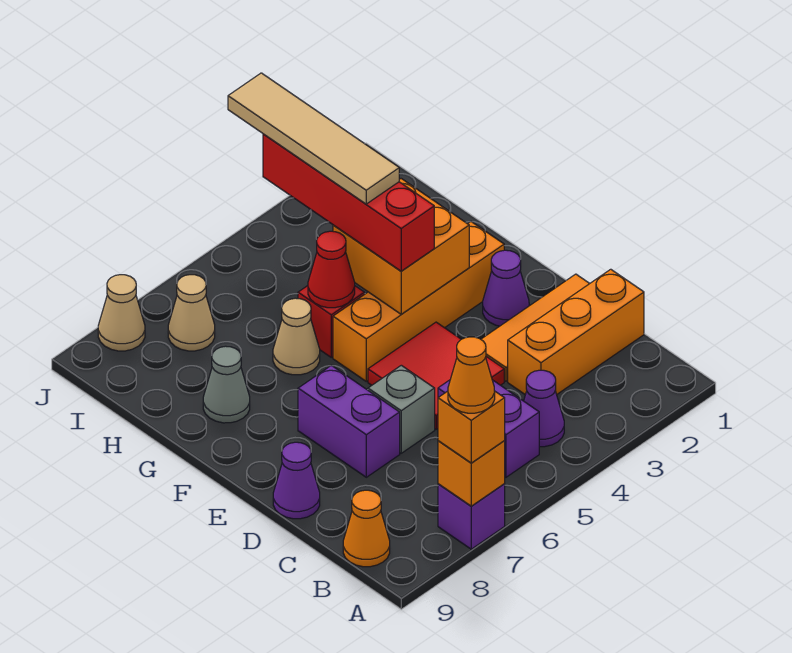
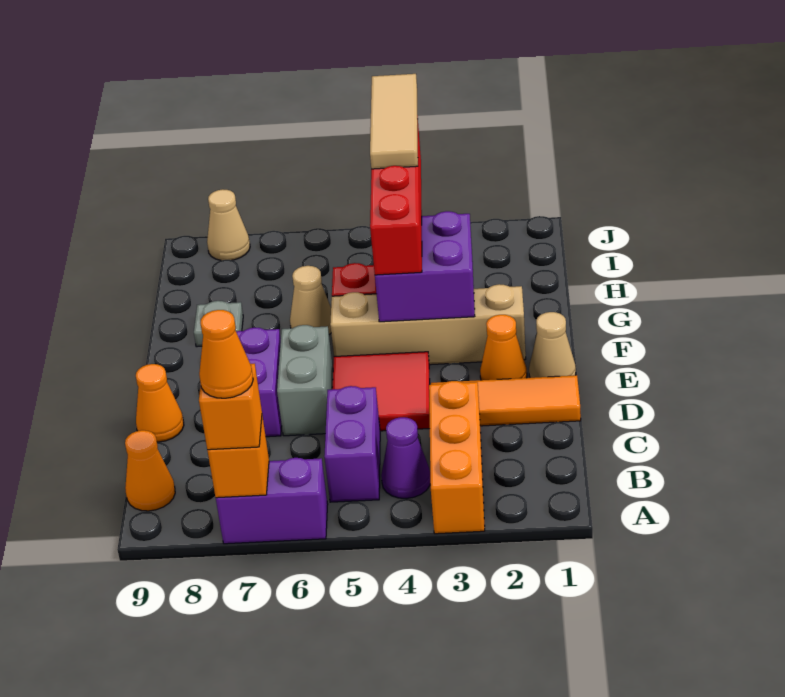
purple brick A7 level 1 -> purple brick A6:A7 level 1
orange brick C1:C3 level 1 -> orange brick A3:C3 level 1
grey brick D6 level 1 -> grey brick D6:E6 level 1
purple cone D9 level 1 -> orange cone D9 level 1
purple cone E2 level 1 -> orange cone E2 level 1
orange brick F2:F5 level 1 -> tan brick F2:F5 level 1
orange brick F3:G4 level 2 -> purple brick F3:G4 level 2
tan tile G4:J4 level 4 -> tan tile H4:J4 level 4
red cone G5 level 2 -> none
grey cone G8 level 1 -> grey plate G8 level 1
tan cone I7 level 1 -> tan cone E1 level 1

